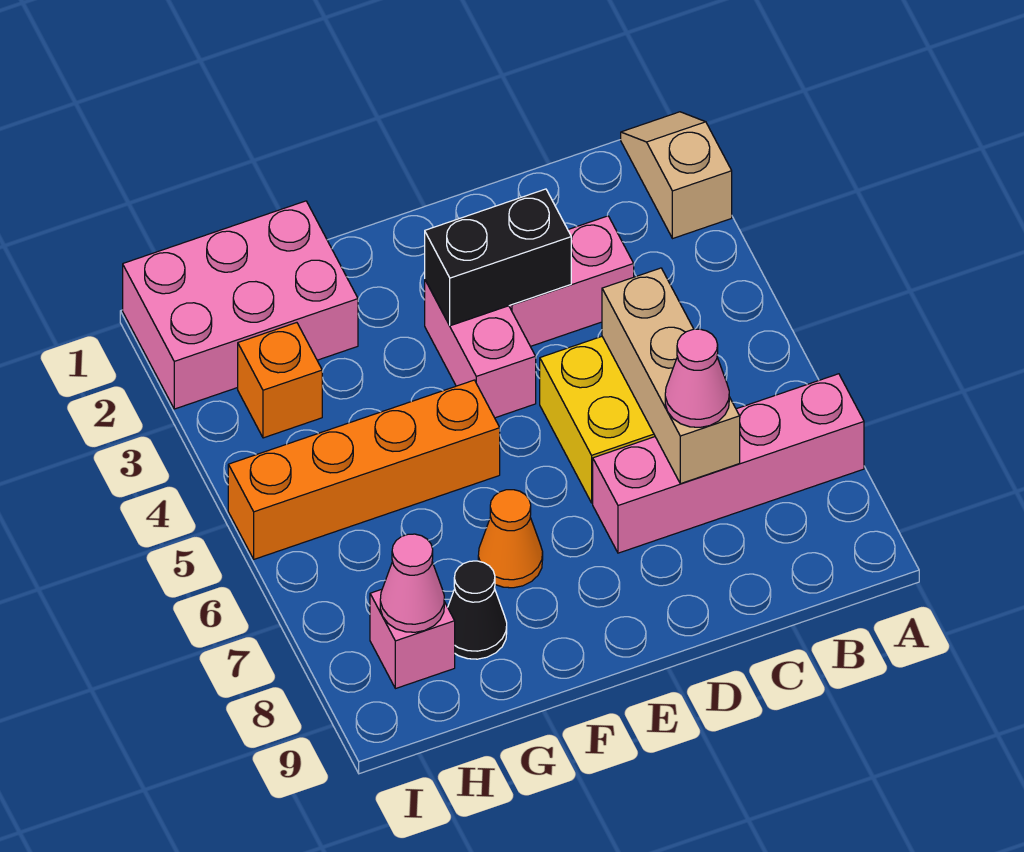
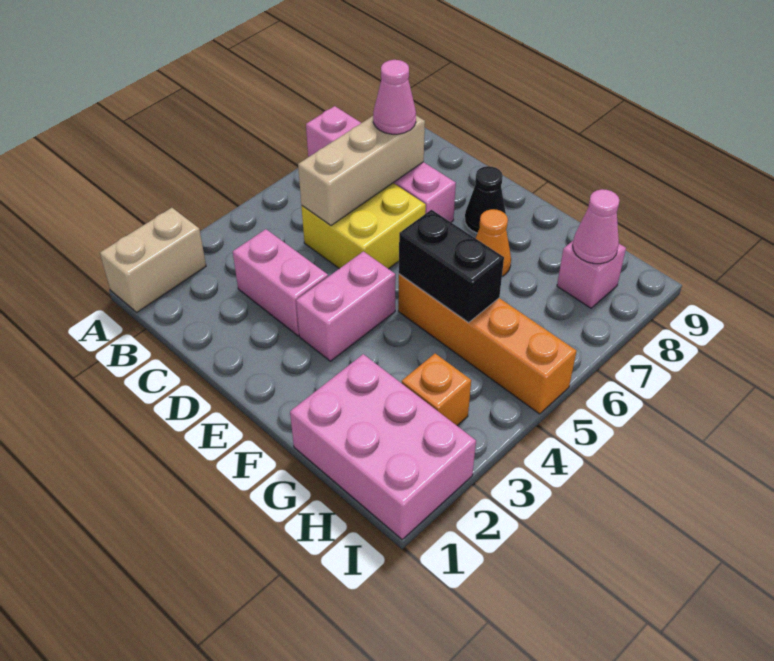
tan slope A1:A2 level 1 top 2 -> tan brick A1:A2 level 1
black brick D3:E3 level 2 -> black brick F5:G5 level 2
black cone G8 level 1 -> black cone E8 level 1

